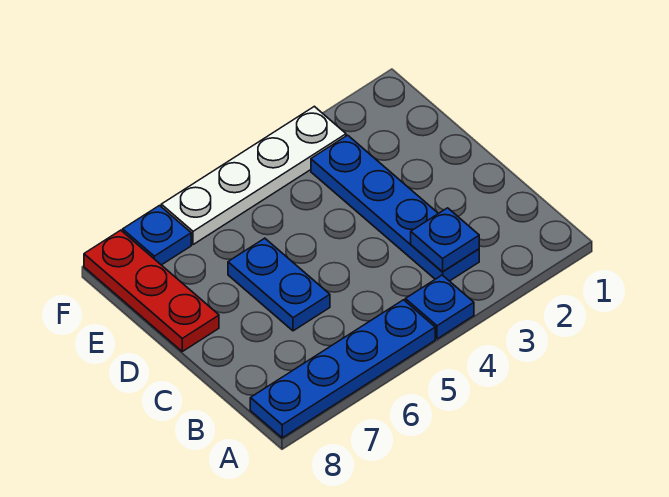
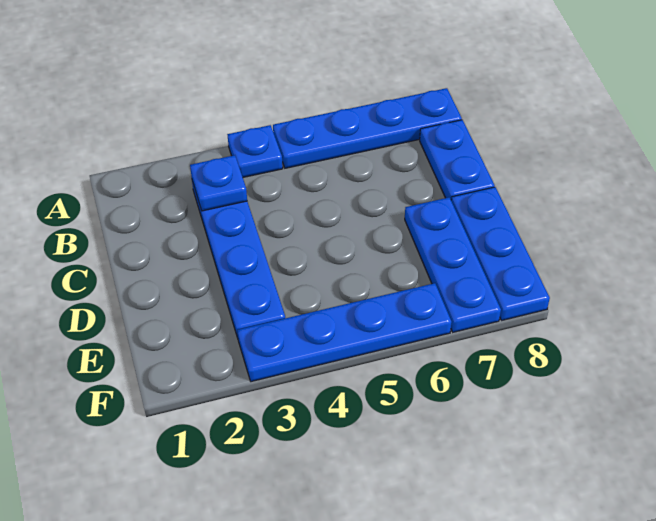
blue plate C6:D6 level 1 -> blue plate B8:C8 level 1
red plate D8:F8 level 1 -> blue plate D8:F8 level 1
white plate F3:F6 level 1 -> blue plate F3:F6 level 1
blue plate F7 level 1 -> blue plate D7:F7 level 1

